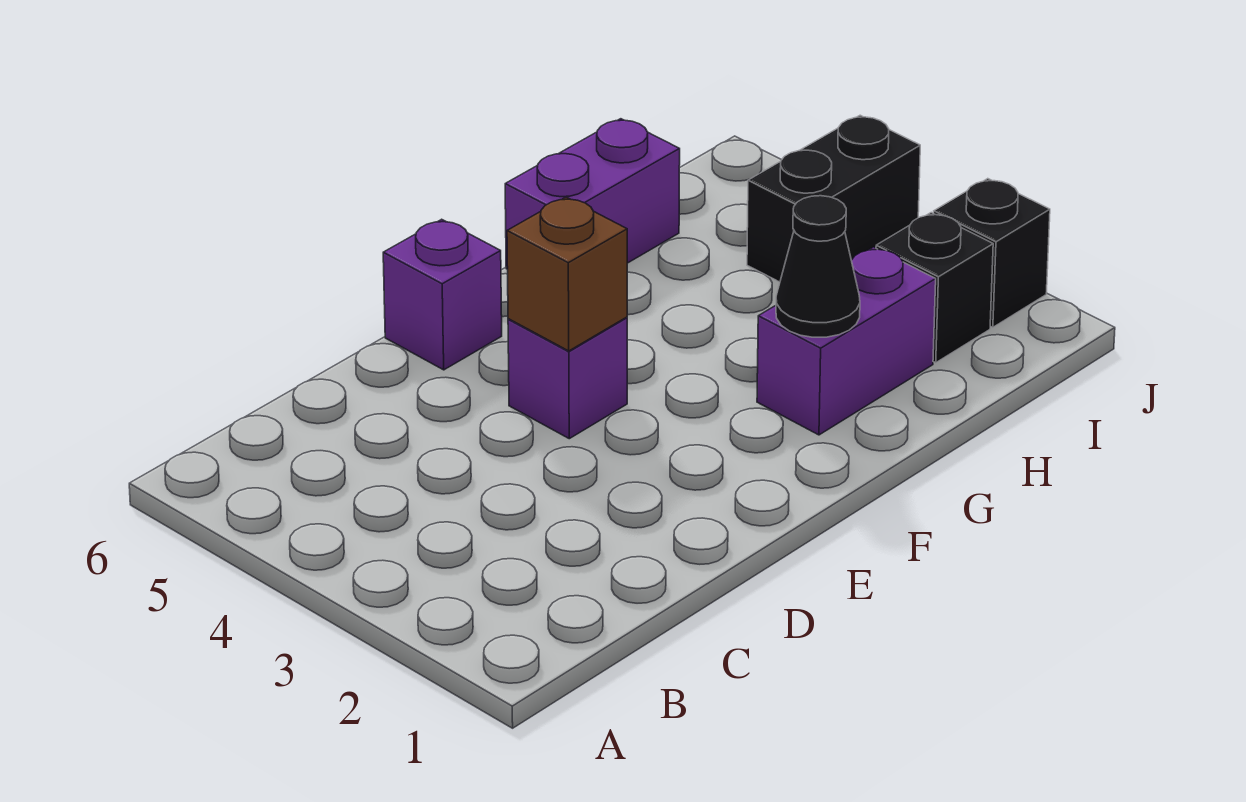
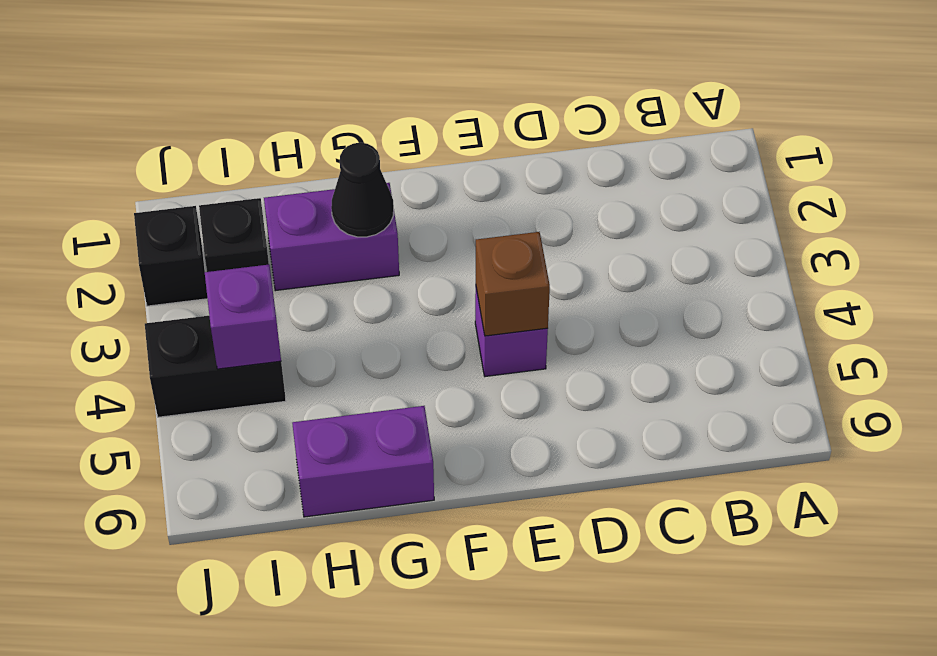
purple brick E6 level 1 -> purple brick I4 level 2

